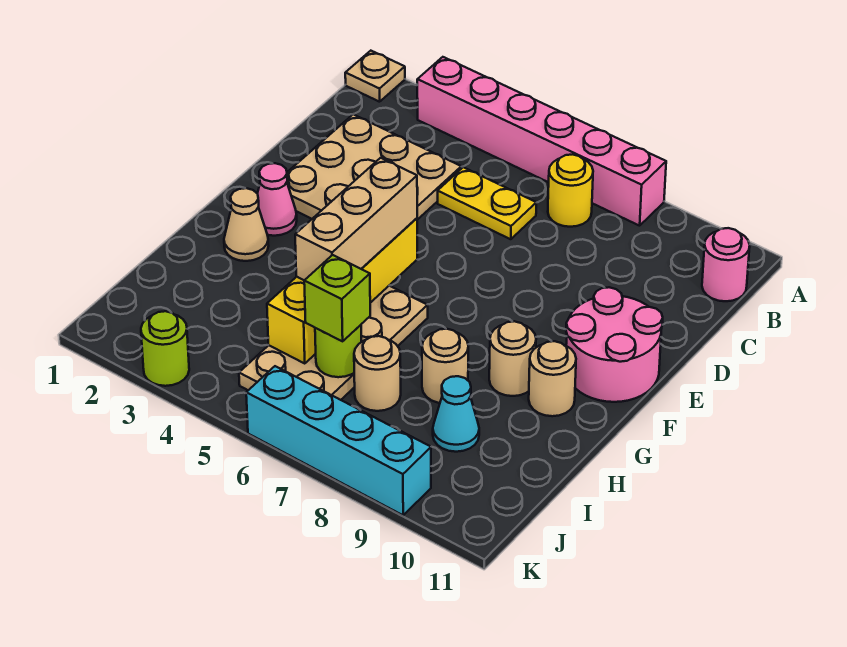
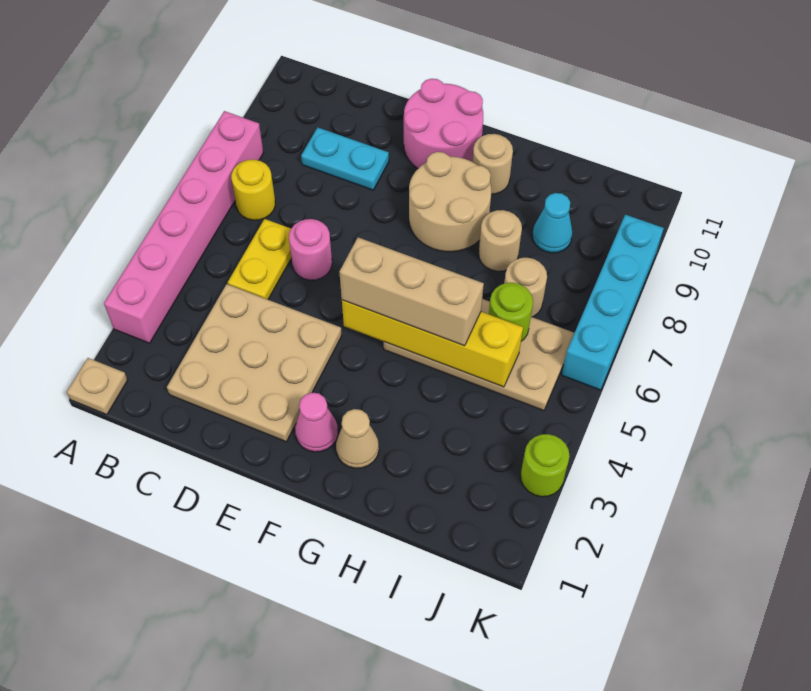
pink round brick B11 level 1 -> pink round brick D6 level 1
none -> cyan plate C9:D9 level 1
tan round brick G9 level 1 -> tan round brick F8:G9 level 1
lime brick I6 level 3 -> none

